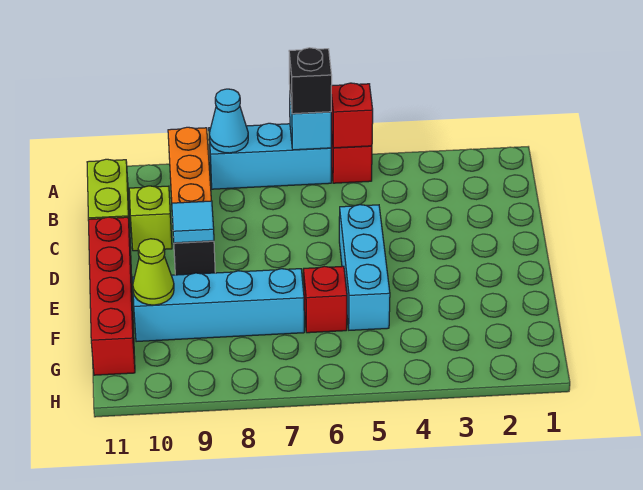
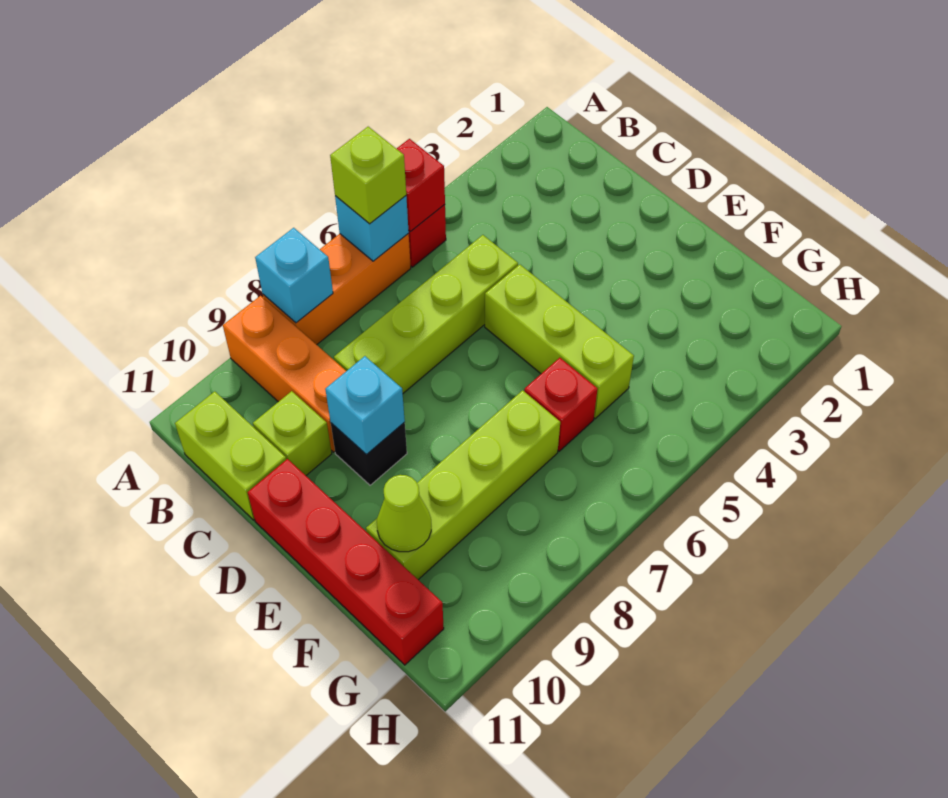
cyan brick A6:A8 level 1 -> orange brick A6:A8 level 1
black brick A6 level 3 -> lime brick A6 level 3
cyan cone A8 level 2 -> cyan brick A8 level 2
none -> lime brick C5:C8 level 1
cyan brick D5:F5 level 1 -> lime brick D5:F5 level 1
cyan tile D9 level 2 -> cyan brick D9 level 2
cyan brick F7:F10 level 1 -> lime brick F7:F10 level 1

